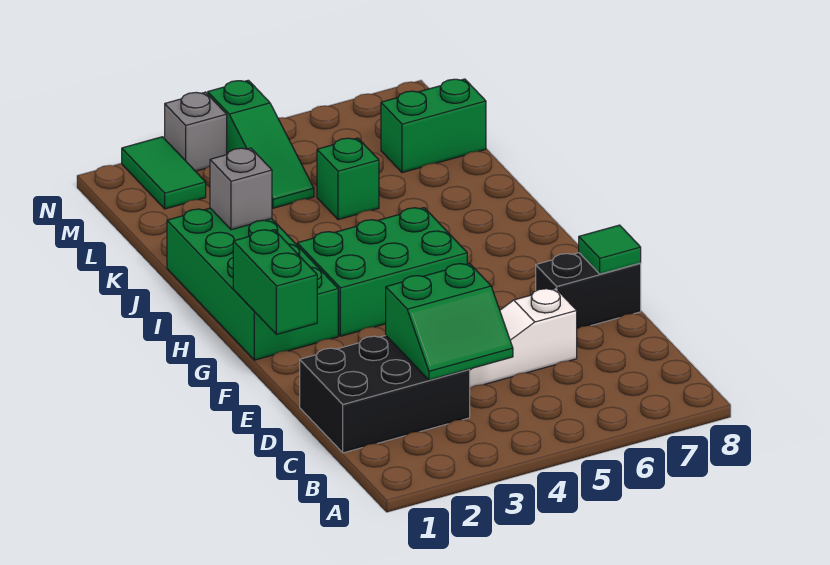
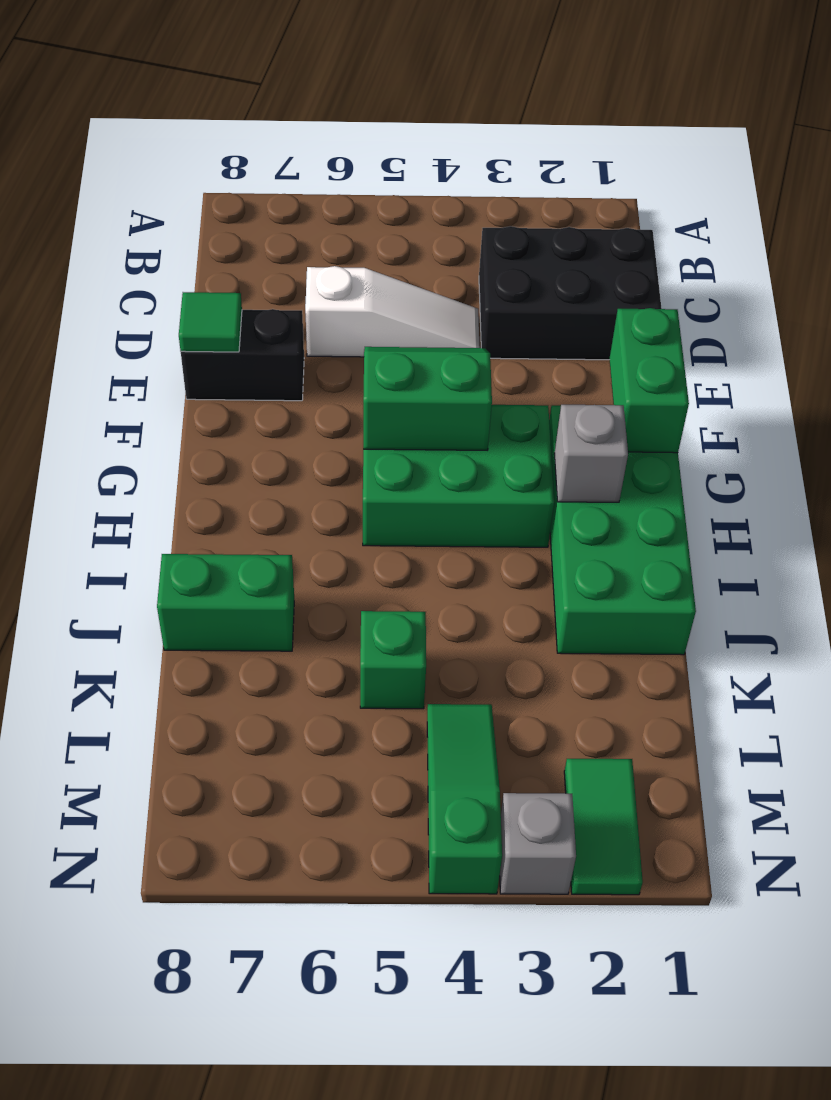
green slope C3:D4 level 2 top D -> green slope F4:G5 level 2 top G
grey brick J2 level 2 -> grey brick H2 level 2
green brick L7:L8 level 1 -> green brick J7:J8 level 1

